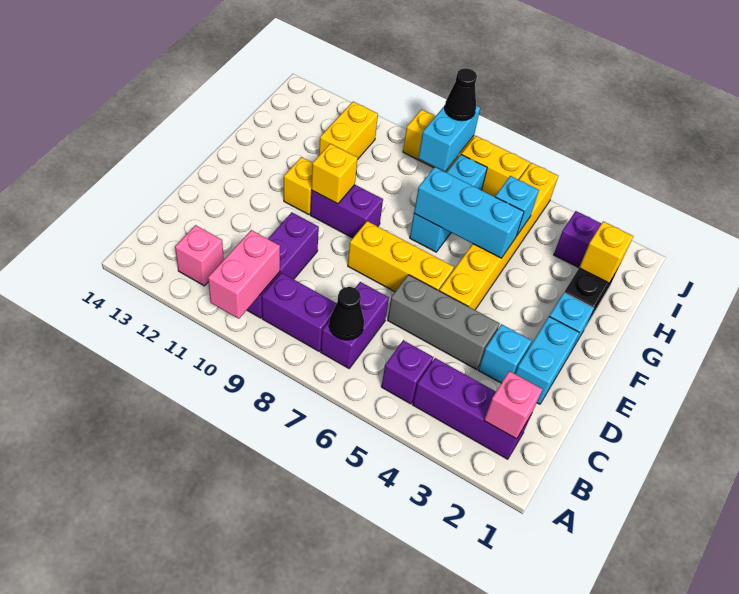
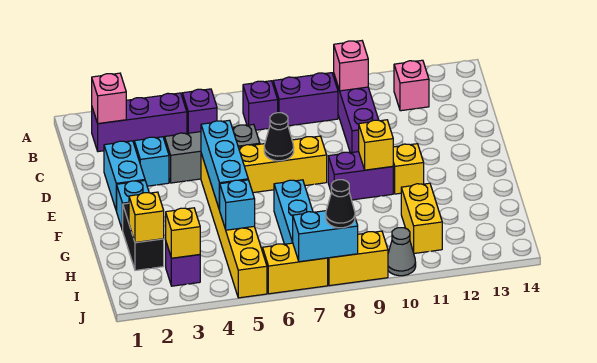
pink brick A10:B10 level 2 -> pink brick B10 level 2
purple brick B7:C7 level 1 -> purple brick B7 level 1
black cone B7 level 2 -> black cone E7 level 2
cyan brick G5:G7 level 2 -> cyan brick E5:G5 level 2
none -> yellow brick I3 level 2
cyan brick I8:J8 level 2 -> cyan brick J7:J8 level 2
none -> grey cone J10 level 1

